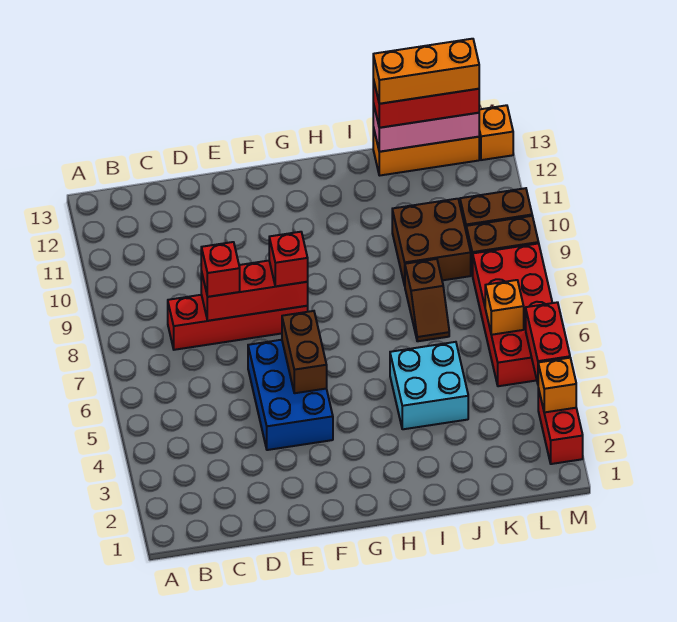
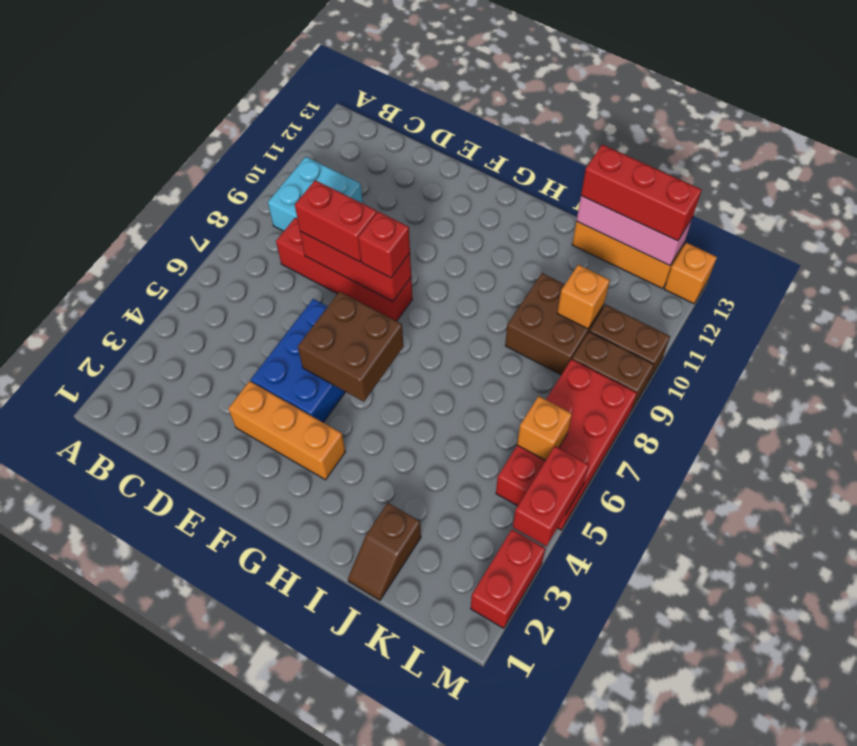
red brick D8 level 3 -> red brick D8:E8 level 3
brown brick F5:F6 level 2 -> brown brick F5:G6 level 2
cyan brick I4:J5 level 1 -> cyan brick B9:C10 level 1
brown slope J7:J8 level 1 top 8 -> brown slope J1:J2 level 1 top 2
orange brick J13:L13 level 4 -> orange brick E3:G3 level 1
orange brick M3 level 2 -> orange brick K10 level 2

